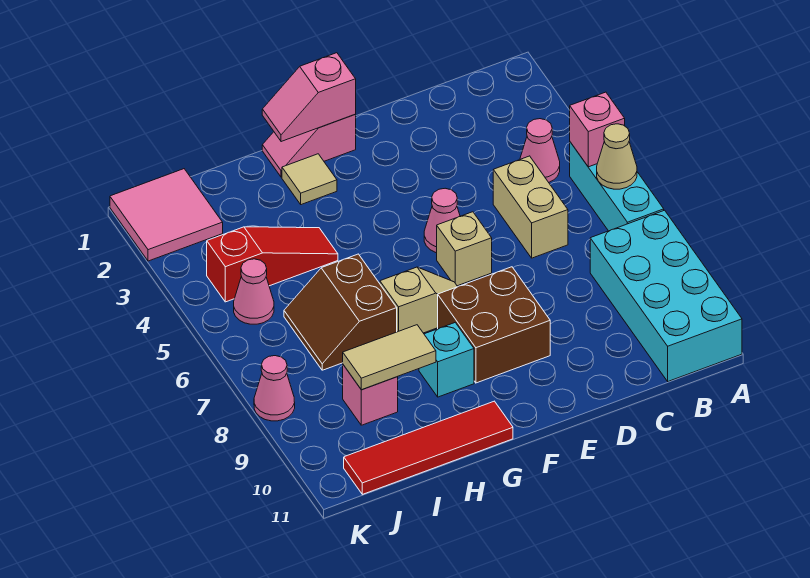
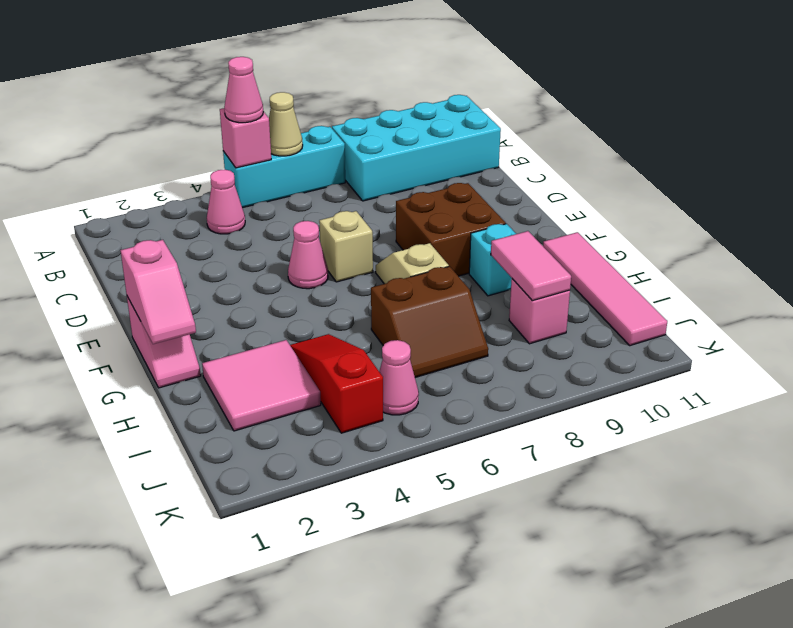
tan brick C5:C6 level 1 -> none
tan tile G2 level 1 -> none
red tile G11:J11 level 1 -> pink tile G11:J11 level 1
tan tile H9:I9 level 2 -> pink tile H9:I9 level 2
pink tile J1:K2 level 1 -> pink tile H2:I3 level 1
pink cone K8 level 1 -> pink cone A5 level 3

